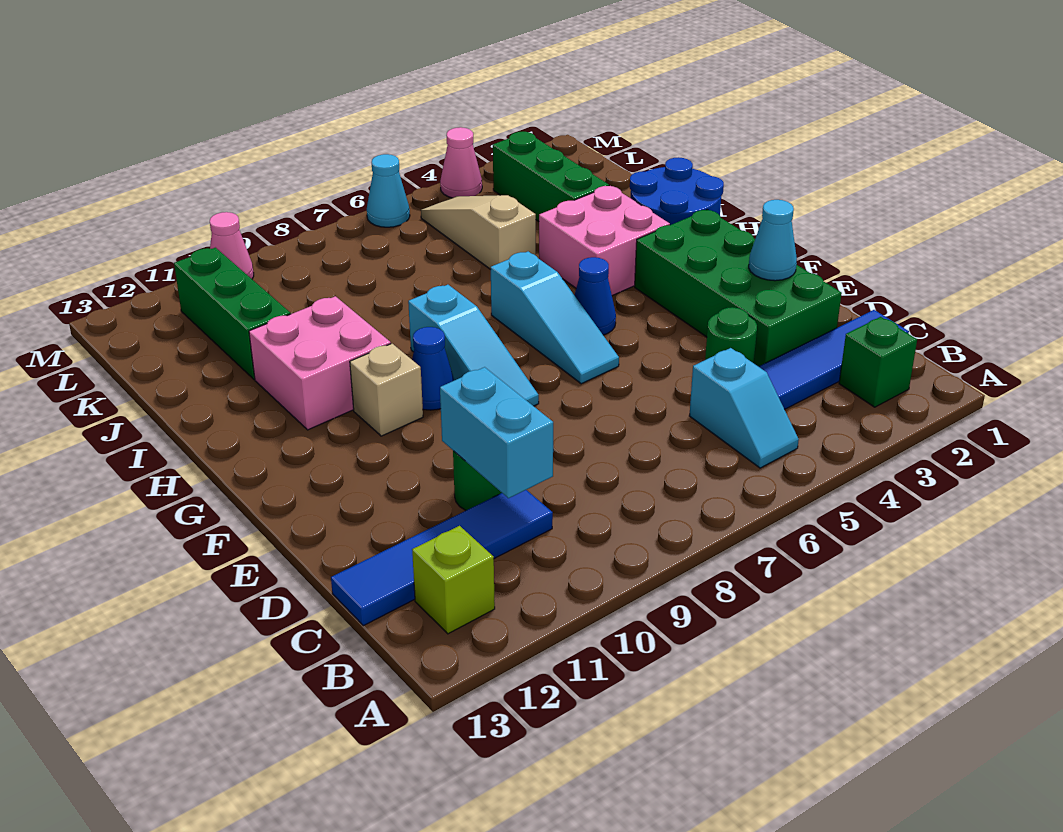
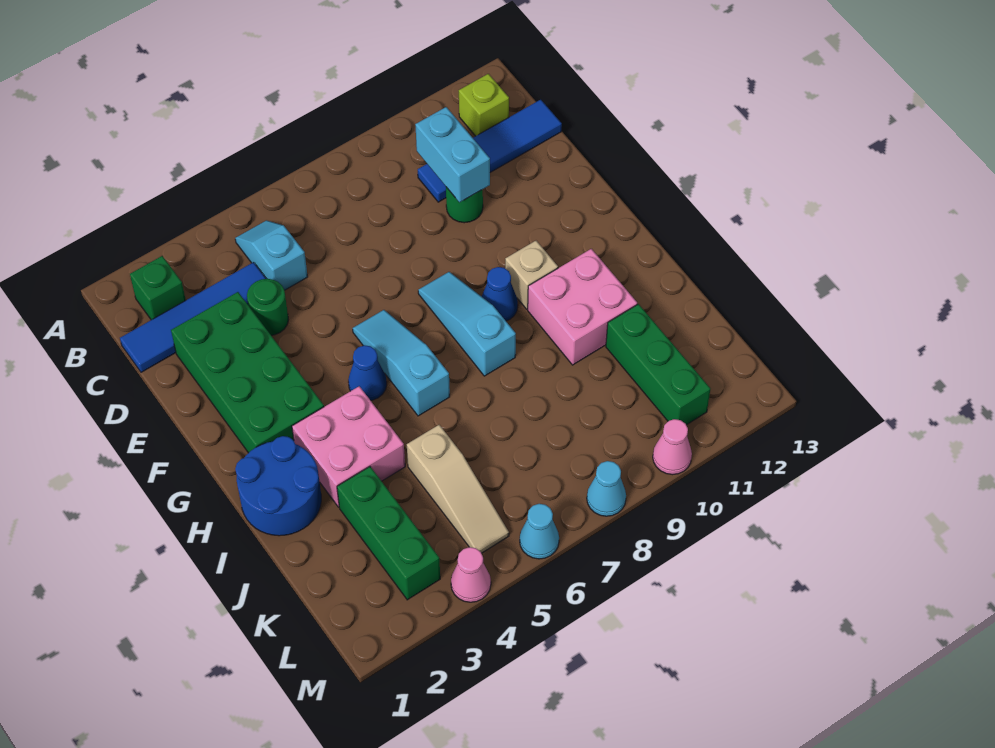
cyan cone E2 level 2 -> cyan cone M8 level 1

